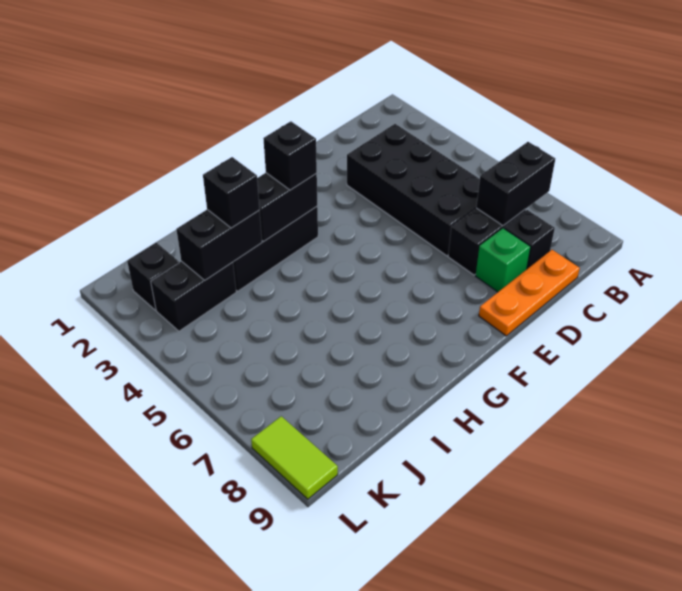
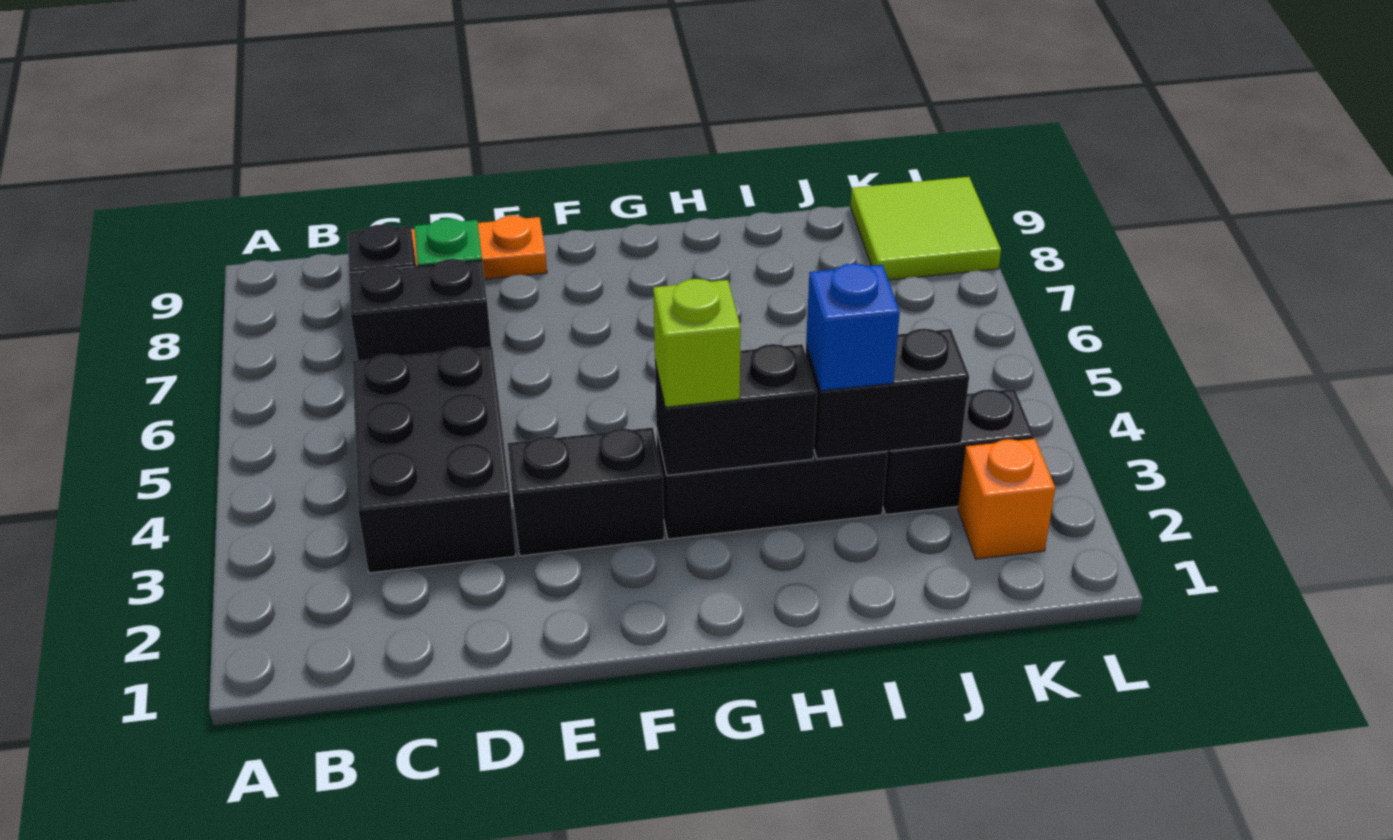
black brick B7:C7 level 2 -> black brick E3:F3 level 1
black brick C3:D6 level 1 -> black brick C3:D5 level 1
black brick G3 level 3 -> lime brick G3 level 3
black brick I3 level 3 -> blue brick I3 level 3
black brick K2 level 1 -> orange brick K2 level 1
lime tile L8:L9 level 1 -> lime tile K8:L9 level 1

